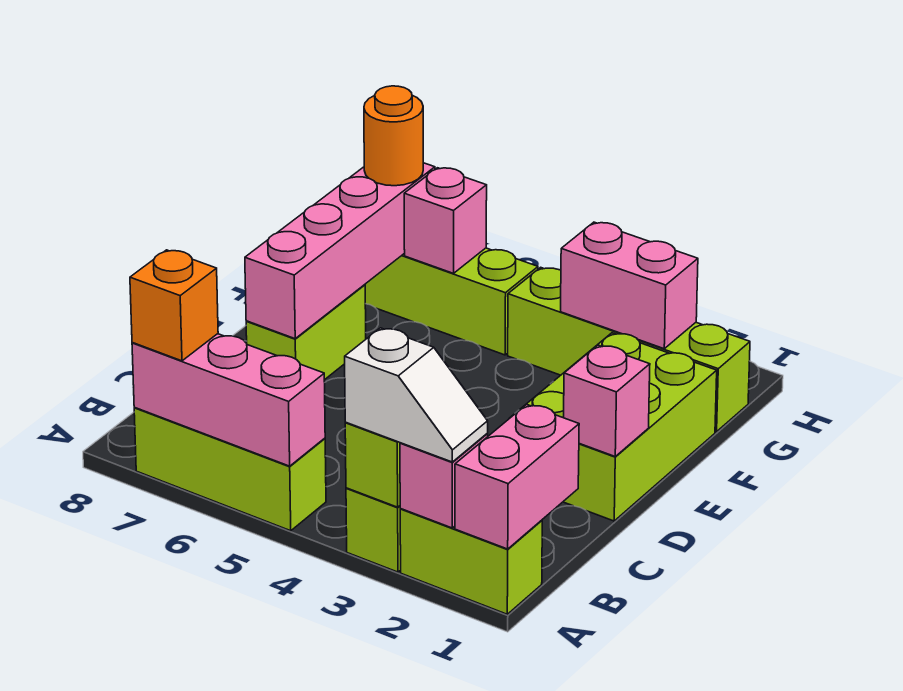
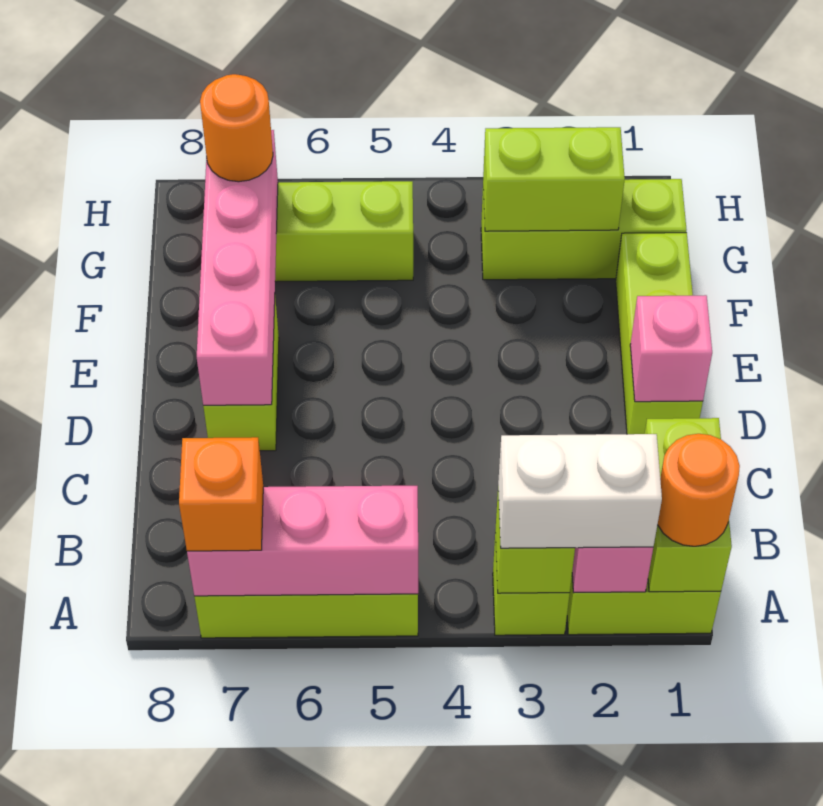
pink brick A1:B1 level 2 -> lime brick A1:B1 level 2
none -> orange round brick A1 level 3
white slope A2:A3 level 3 top 3 -> white brick A2:A3 level 3
lime brick D1:F2 level 1 -> lime brick D1:F1 level 1
lime brick G1:G4 level 1 -> lime brick G1:G3 level 1
pink brick G2:G3 level 2 -> lime brick G2:G3 level 2
pink brick G6 level 2 -> none

